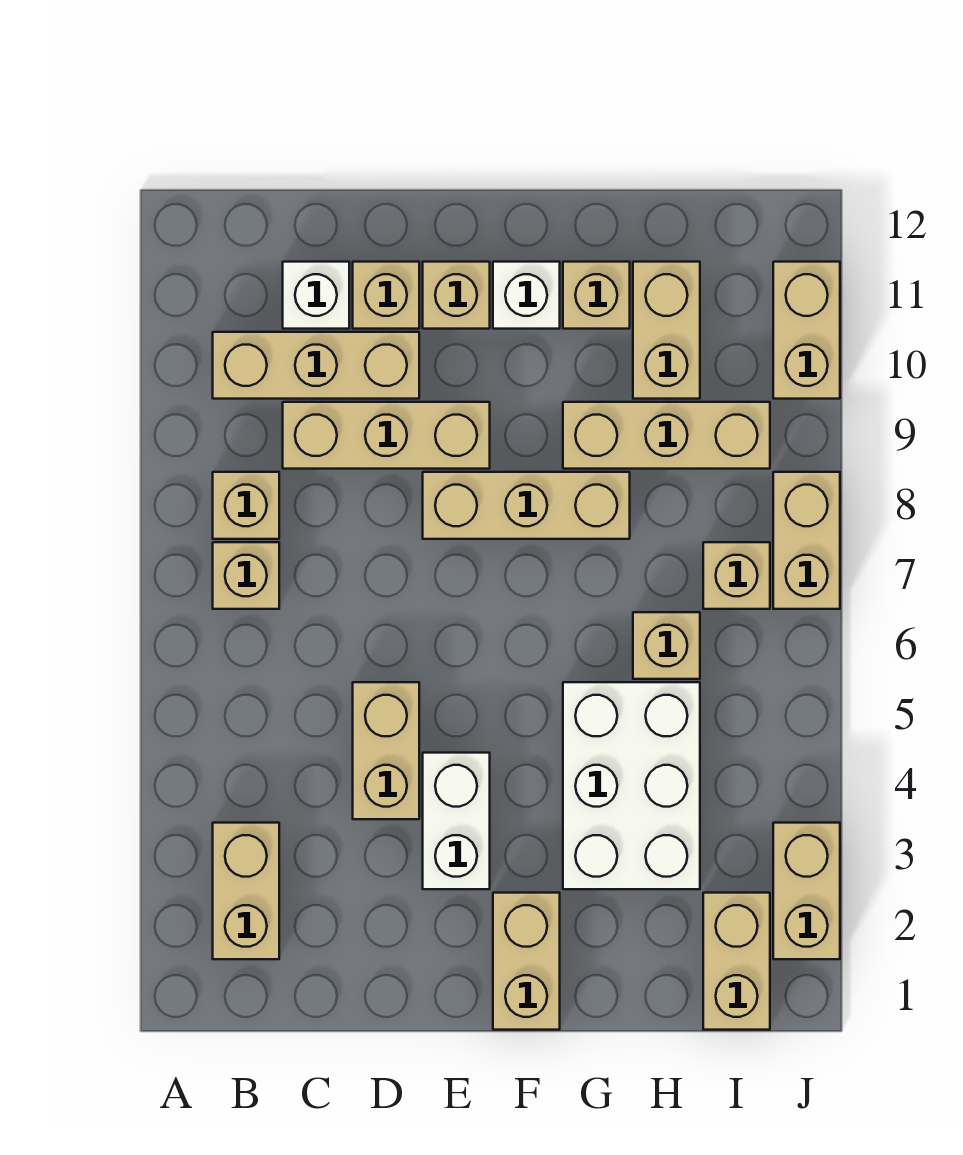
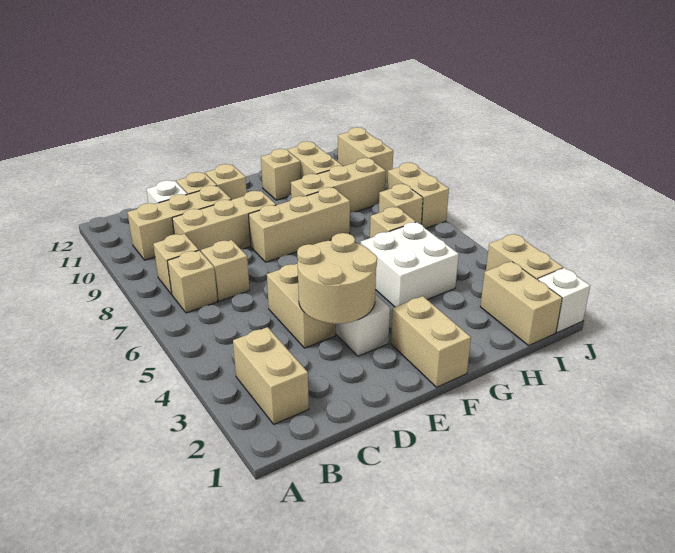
none -> tan brick C7 level 1
none -> tan round brick D3:E4 level 2
white brick F11 level 1 -> white brick J1 level 1
white brick G3:H5 level 1 -> white brick G4:H5 level 1

